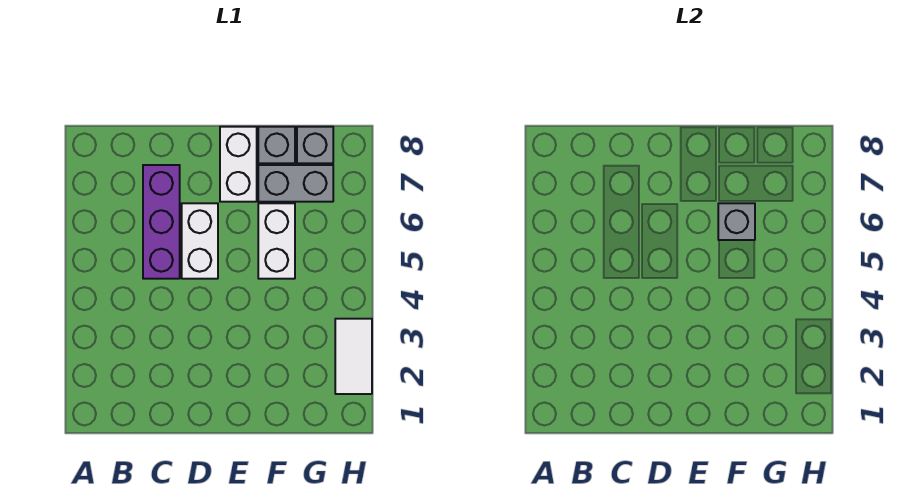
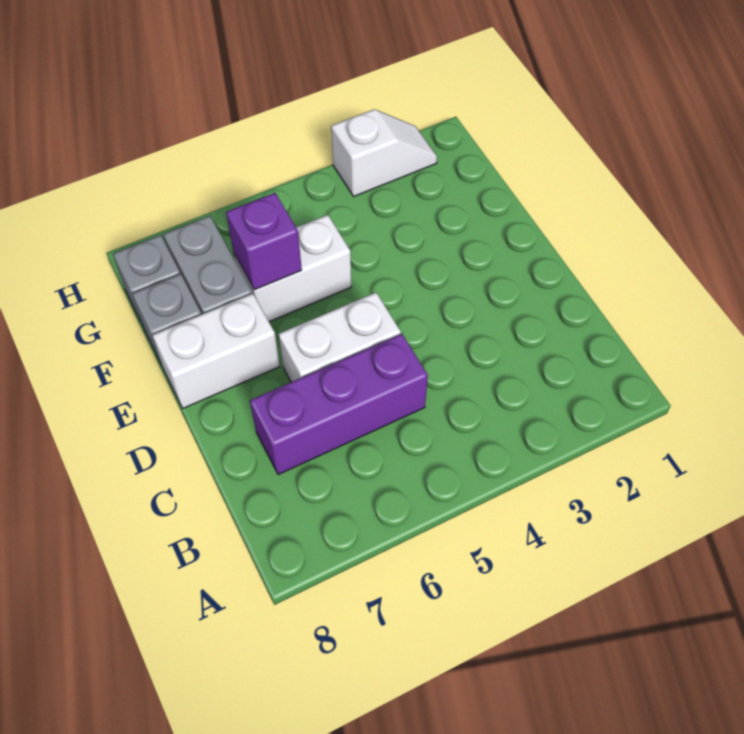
grey brick F6 level 2 -> purple brick F6 level 2
white tile H2:H3 level 1 -> white slope H2:H3 level 1 top 3

